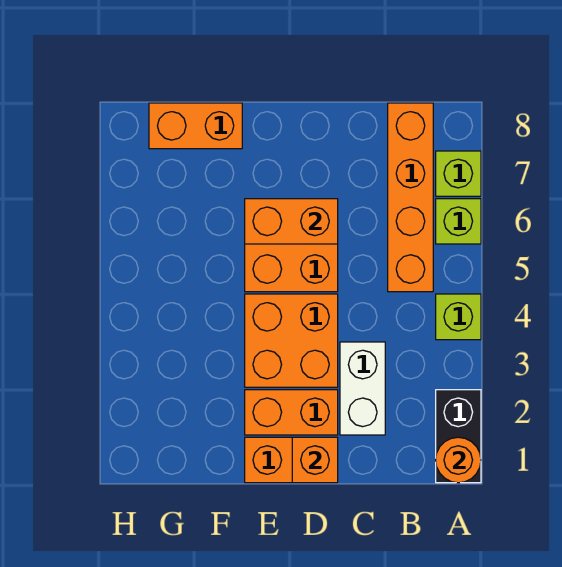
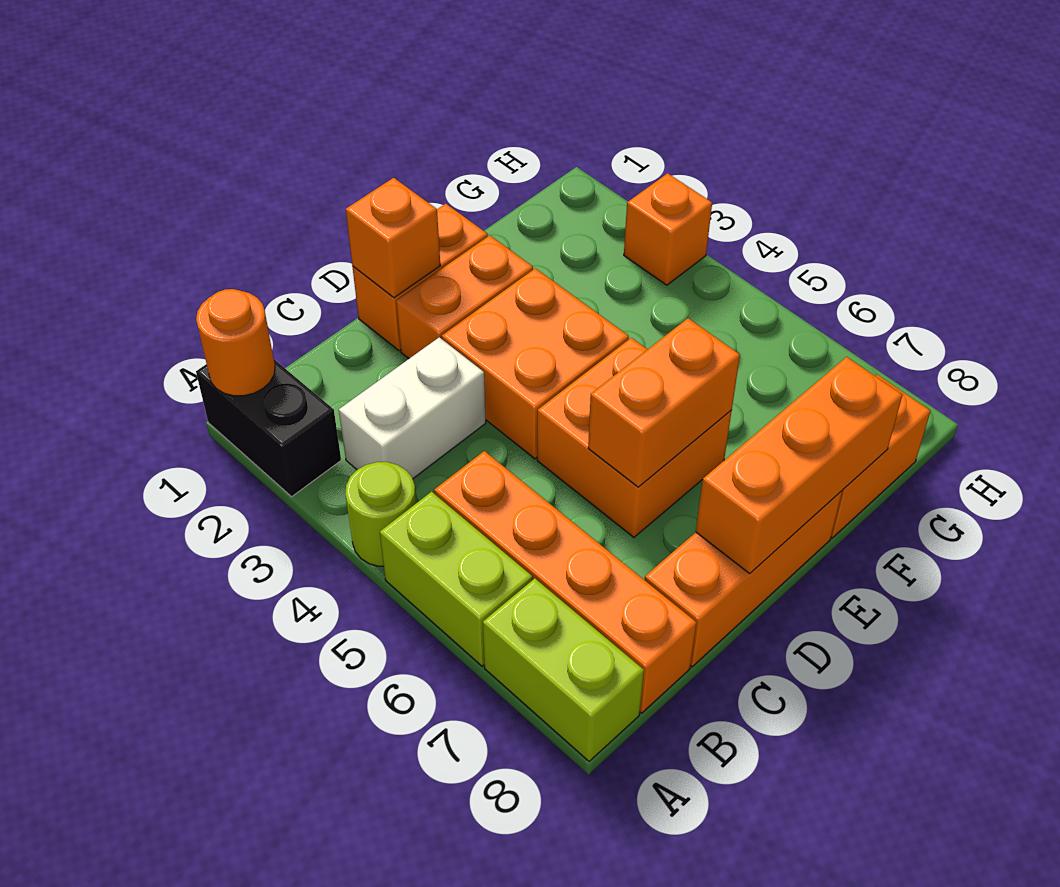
lime brick A4 level 1 -> lime round brick A4 level 1
lime brick A6 level 1 -> lime brick A5:A6 level 1
lime brick A7 level 1 -> lime brick A7:A8 level 1
white brick C2:C3 level 1 -> white brick B3:C3 level 1
none -> orange brick C8:E8 level 1
none -> orange brick D8:F8 level 2
none -> orange brick H3 level 1

